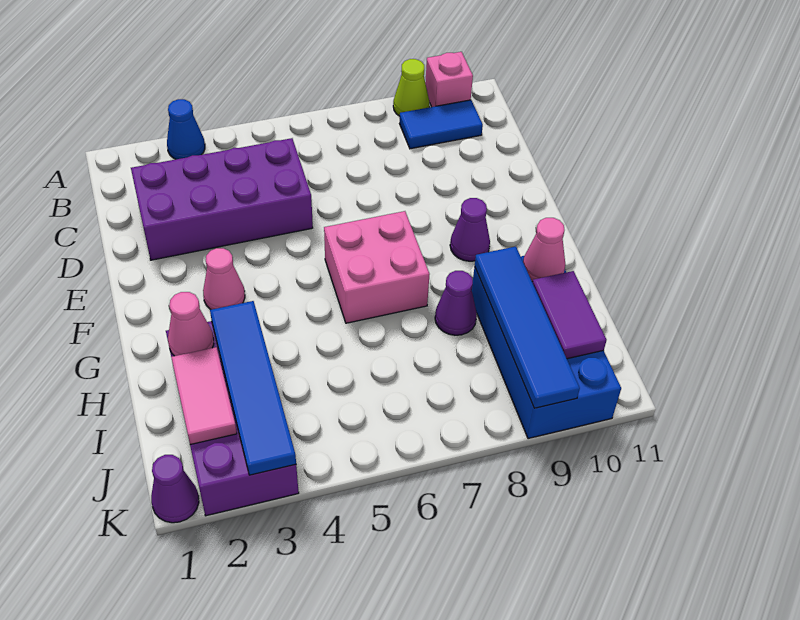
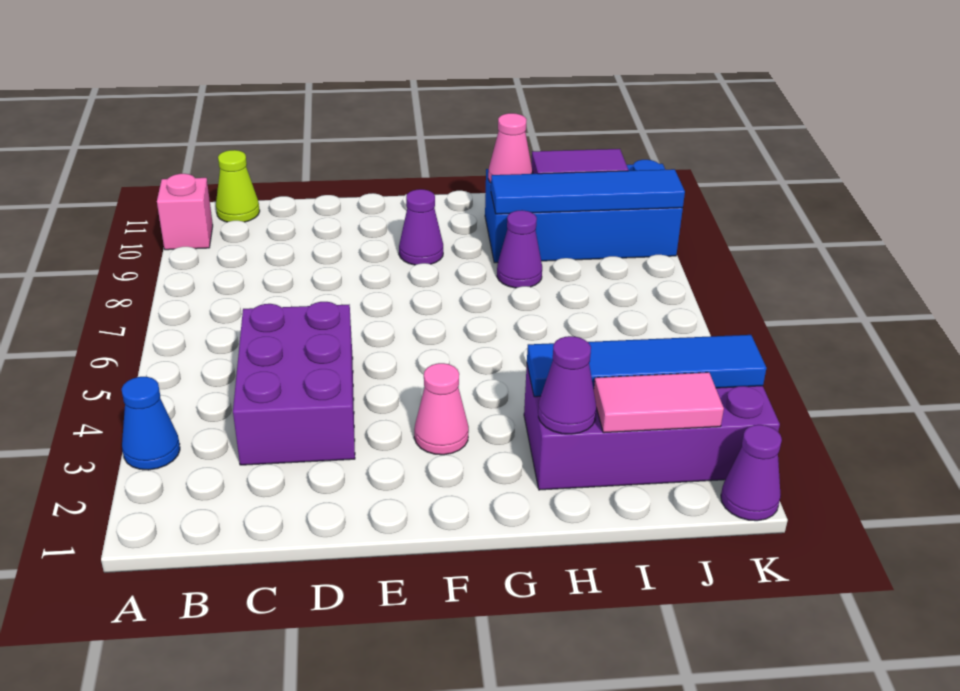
lime cone A9 level 1 -> lime cone B11 level 1
blue tile B9:B10 level 1 -> none
purple brick C2:D5 level 1 -> purple brick C3:D5 level 1
pink brick F6:G7 level 1 -> none
pink cone H2 level 2 -> purple cone H2 level 2

